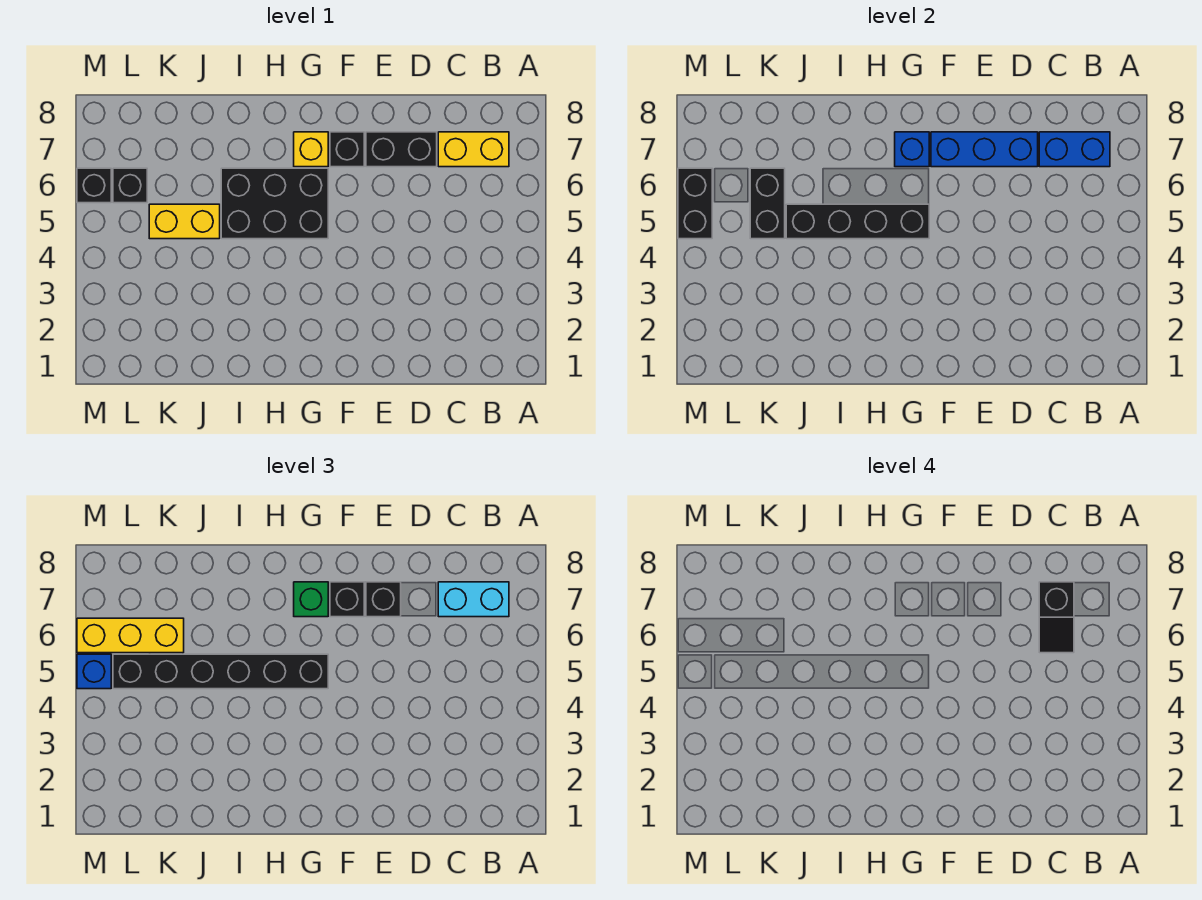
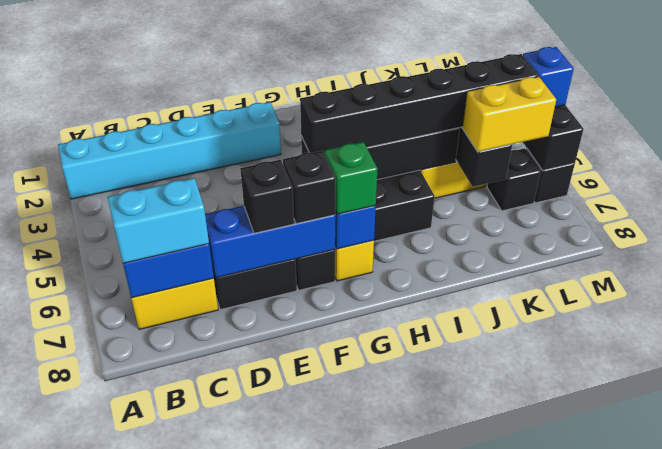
none -> cyan brick A2:F2 level 1
black slope C6:C7 level 4 top 7 -> none
yellow brick K6:M6 level 3 -> yellow brick K6:L6 level 3

